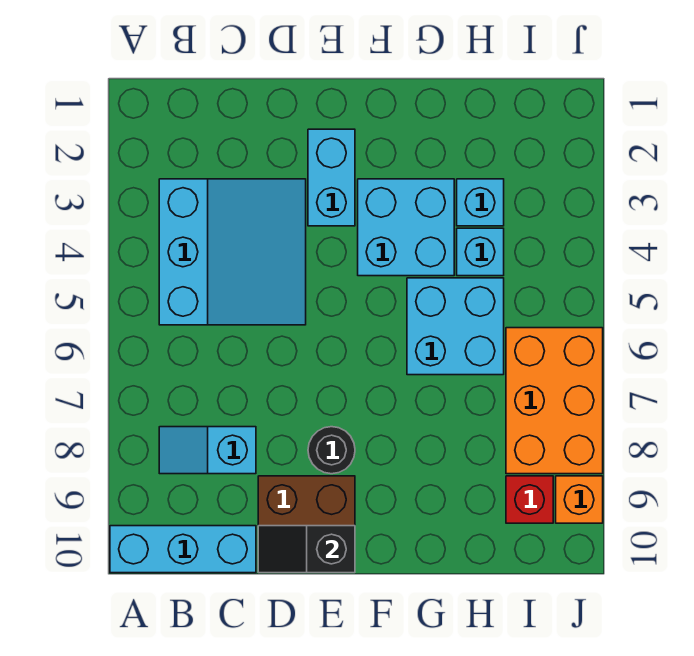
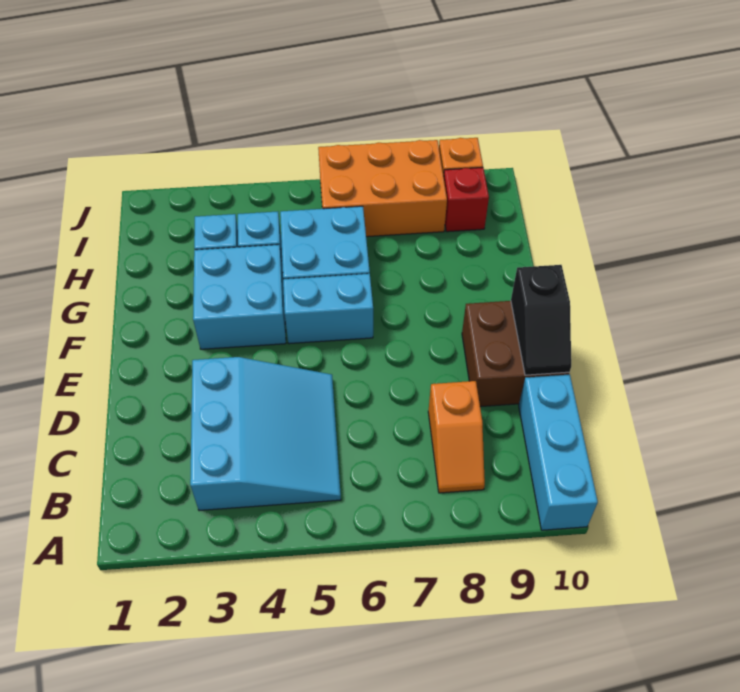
cyan slope B3:D5 level 1 top B -> cyan slope B3:D5 level 1 top 3
cyan slope B8:C8 level 1 top C -> orange slope B8:C8 level 1 top C
cyan brick E2:E3 level 1 -> cyan brick F5:F6 level 1
black round brick E8 level 1 -> none

